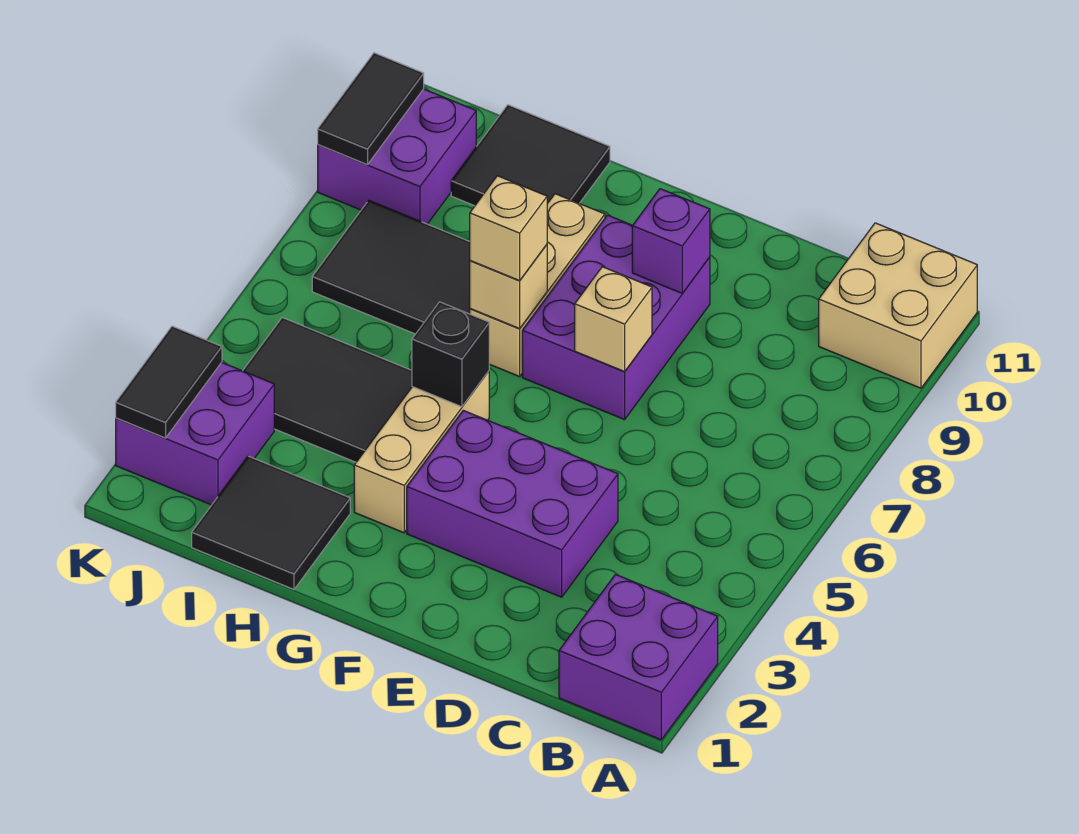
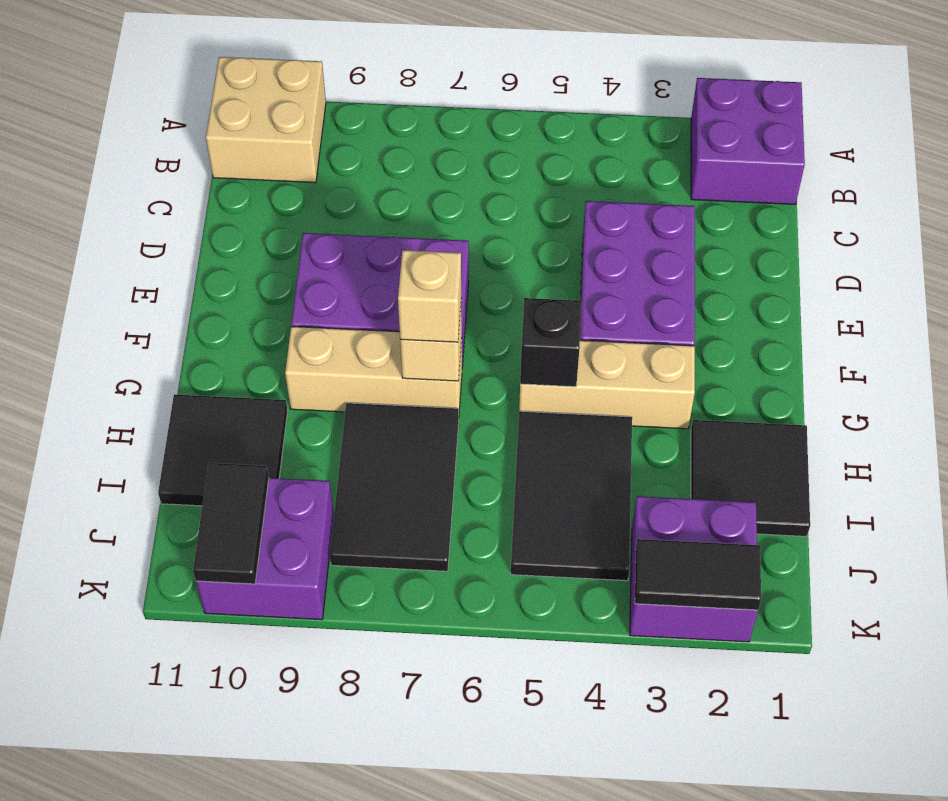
tan brick E7 level 2 -> none
purple brick E9 level 2 -> none
black tile K9:K10 level 2 -> black tile J10:K10 level 2

